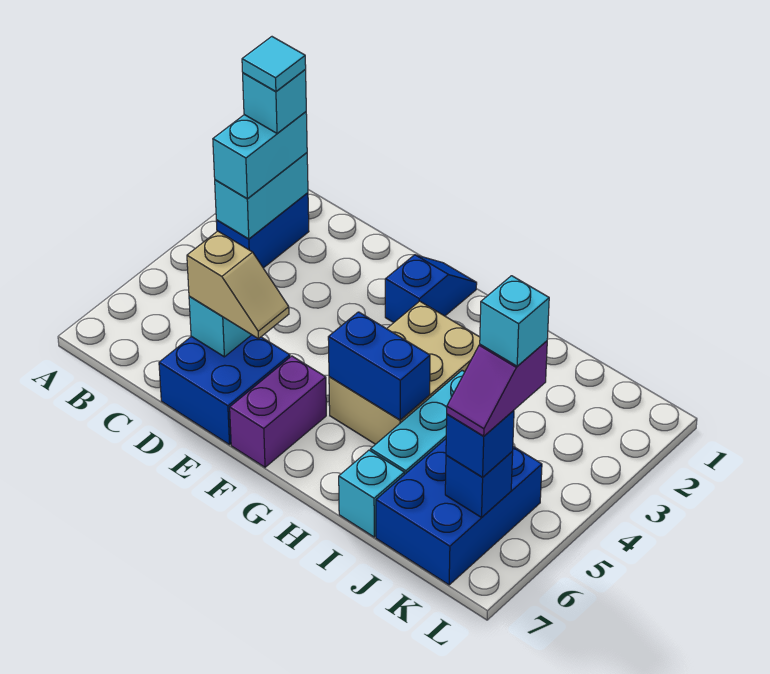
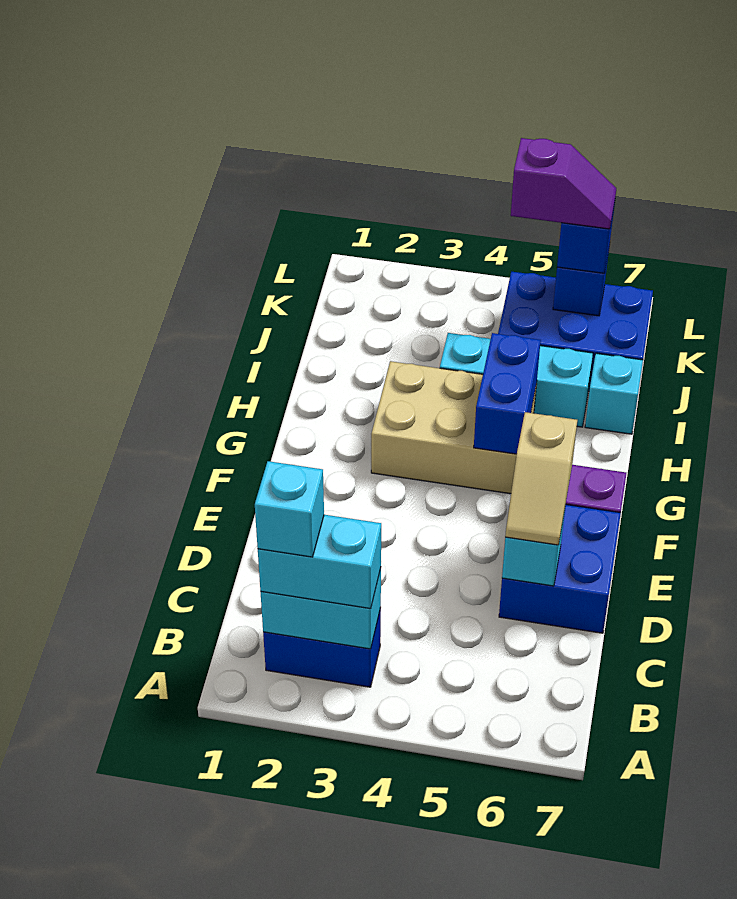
cyan tile B2 level 5 -> none
tan slope D6:E6 level 3 top D -> tan slope D6:E6 level 3 top E
blue slope F1:F2 level 1 top 2 -> none
cyan brick K5 level 5 -> none

